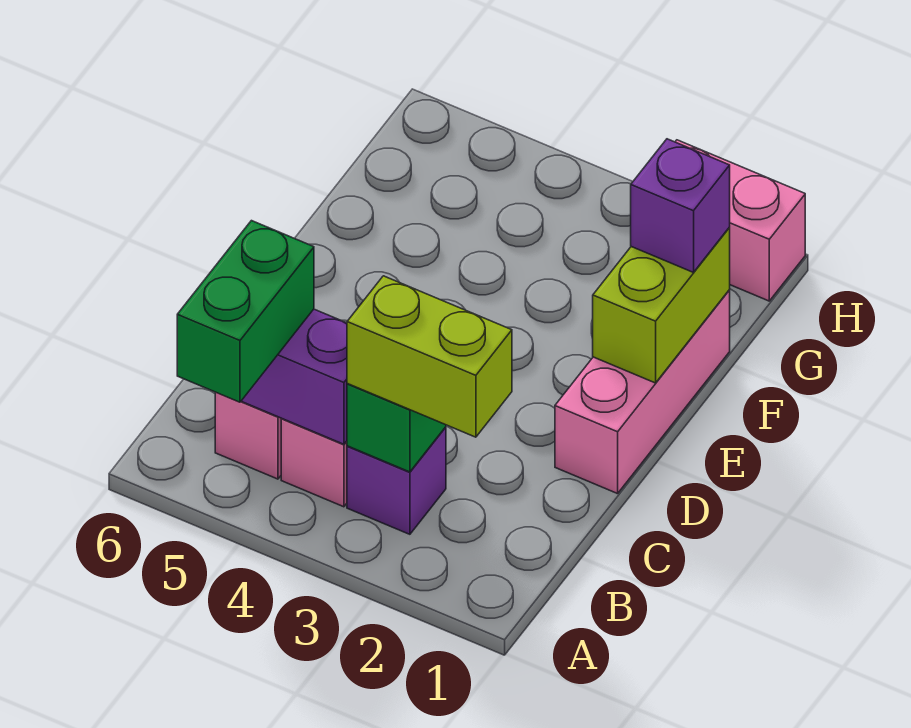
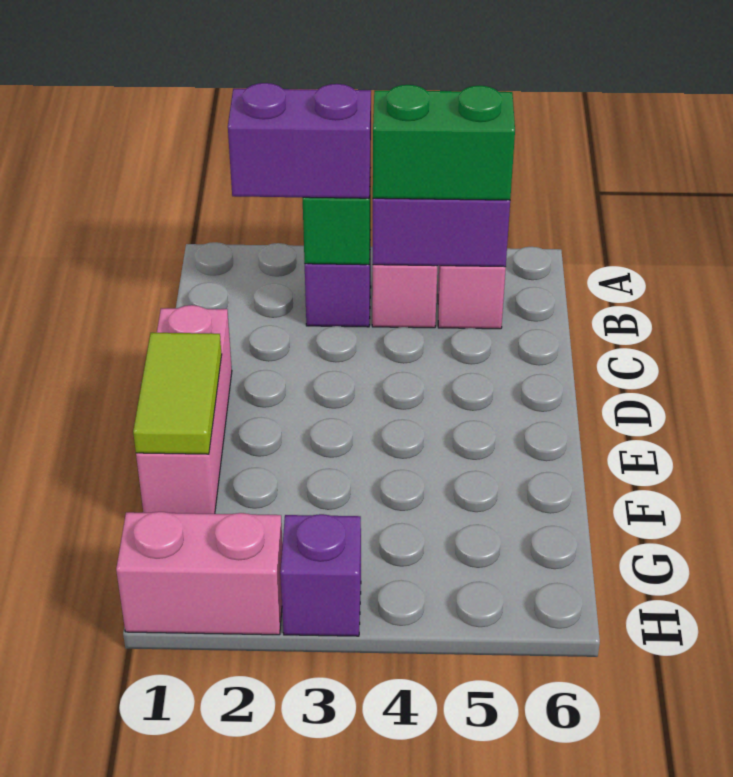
green brick A5:B5 level 3 -> green brick B4:B5 level 3
lime brick B2:B3 level 3 -> purple brick B2:B3 level 3
lime brick E1:F1 level 2 -> lime tile E1:F1 level 2
purple brick F1 level 3 -> purple brick H3 level 1

